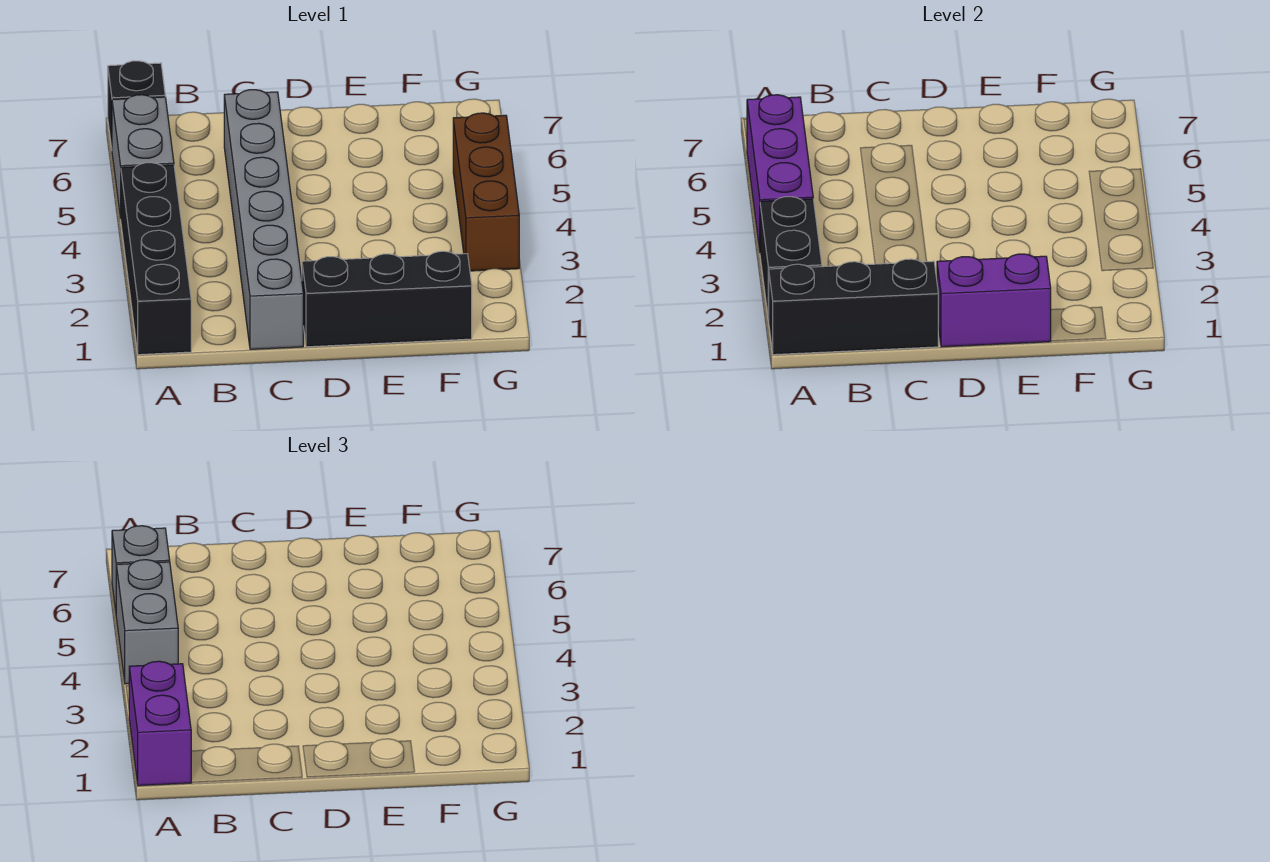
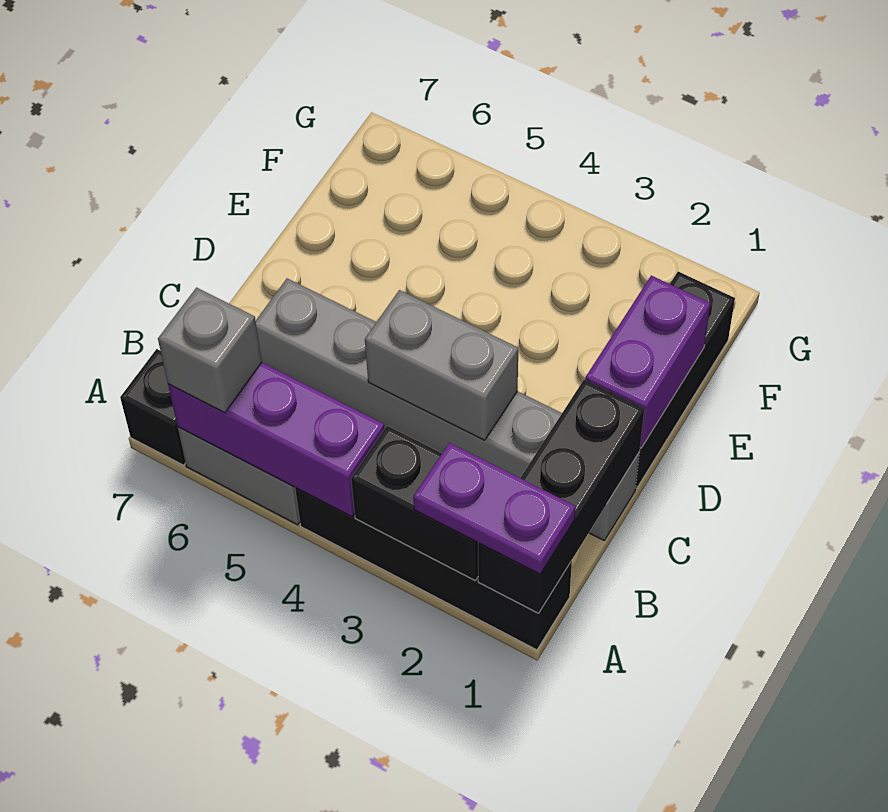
purple brick A1:A2 level 3 -> purple plate A1:A2 level 3
grey brick A4:A5 level 3 -> grey brick C3:C4 level 2
brown brick G3:G5 level 1 -> none

